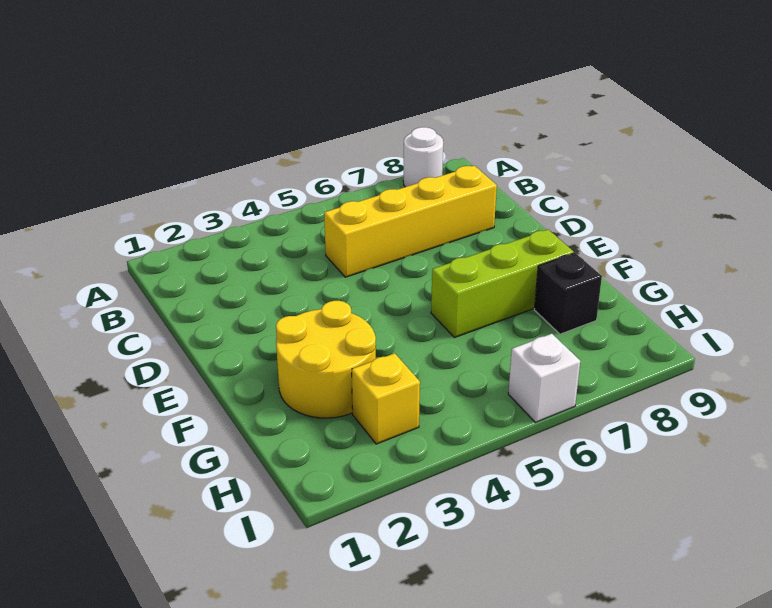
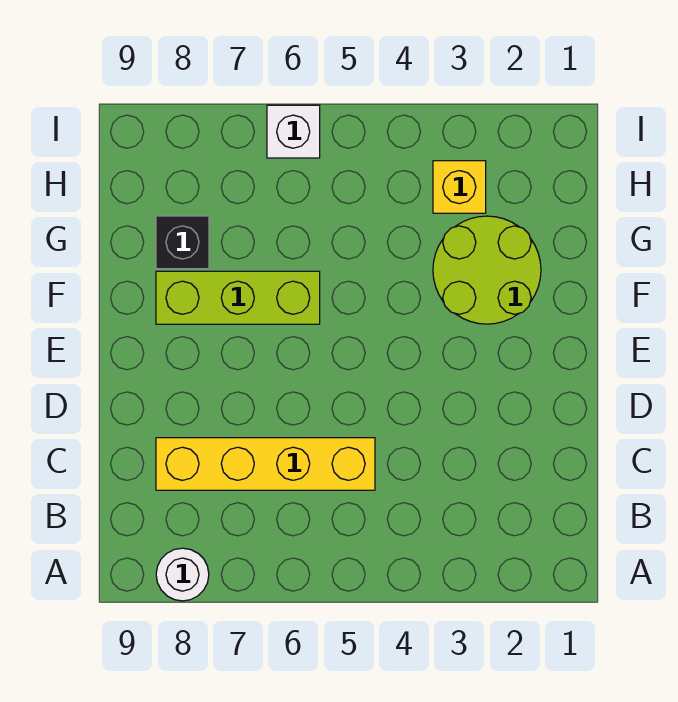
yellow round brick F2:G3 level 1 -> lime round brick F2:G3 level 1

